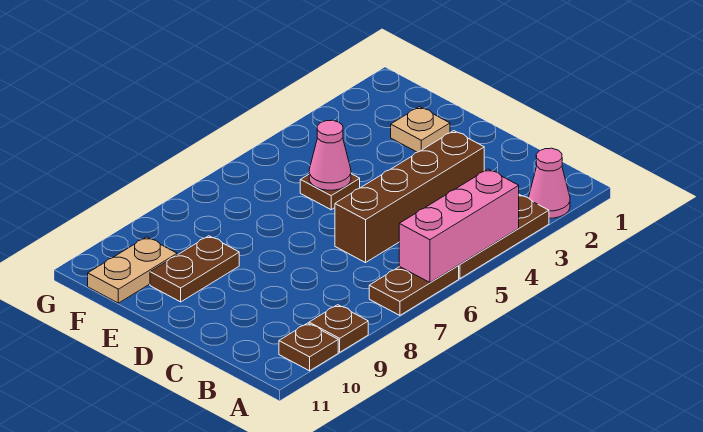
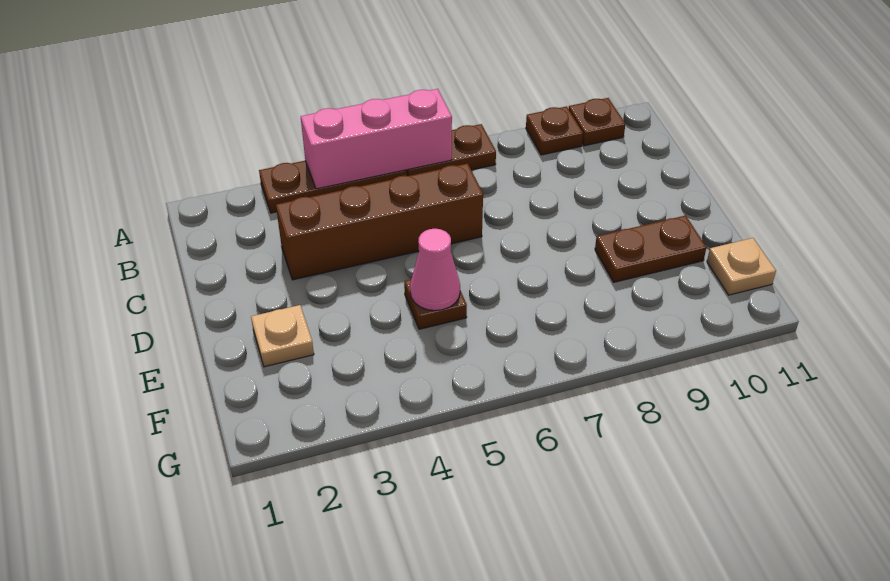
pink cone A2 level 1 -> none
tan plate F10:F11 level 1 -> tan plate F11 level 1

